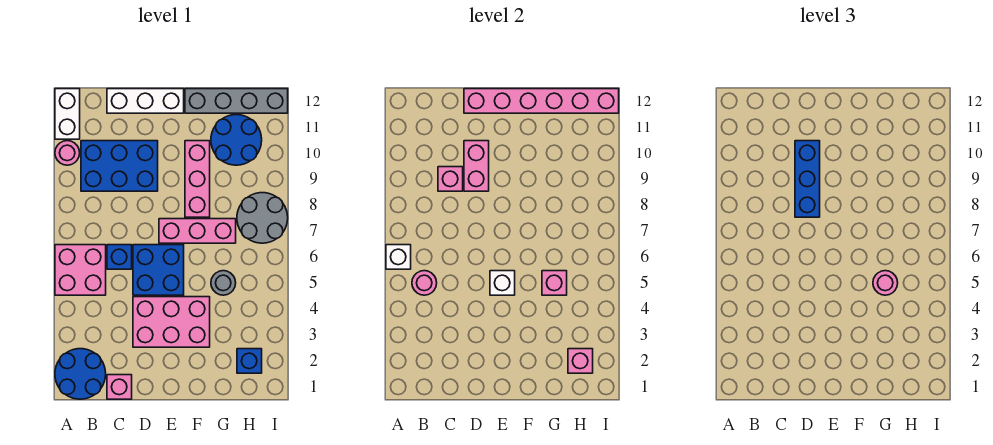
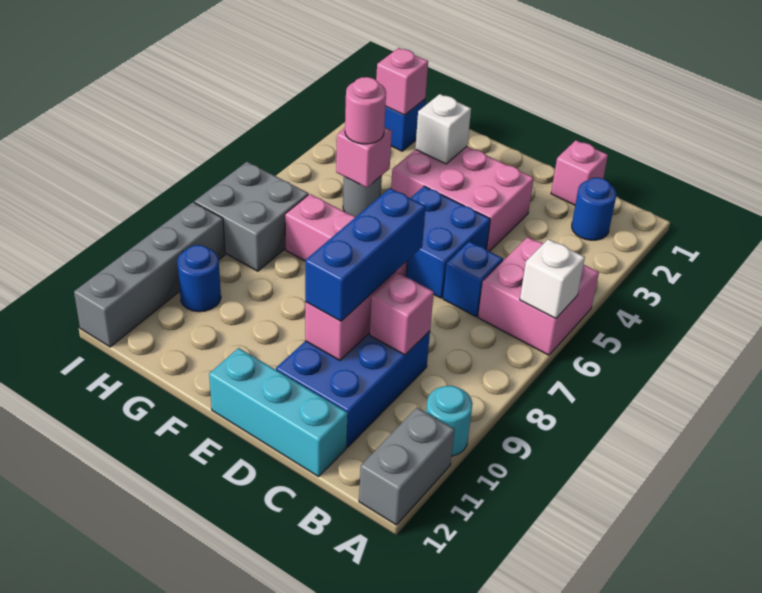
blue round brick A1:B2 level 1 -> blue round brick B2 level 1
pink round brick A10 level 1 -> cyan round brick A10 level 1
white brick A11:A12 level 1 -> grey brick A11:A12 level 1
pink round brick B5 level 2 -> none
blue brick B9:D10 level 1 -> blue brick C9:D11 level 1
white brick C12:E12 level 1 -> cyan brick C12:E12 level 1
pink brick D12:I12 level 2 -> none
white brick E5 level 2 -> white brick F3 level 2
pink brick F8:F10 level 1 -> none
grey brick F12:I12 level 1 -> grey brick I9:I12 level 1
blue round brick G10:H11 level 1 -> blue round brick H10 level 1
grey round brick H7:I8 level 1 -> grey brick H7:I8 level 1

